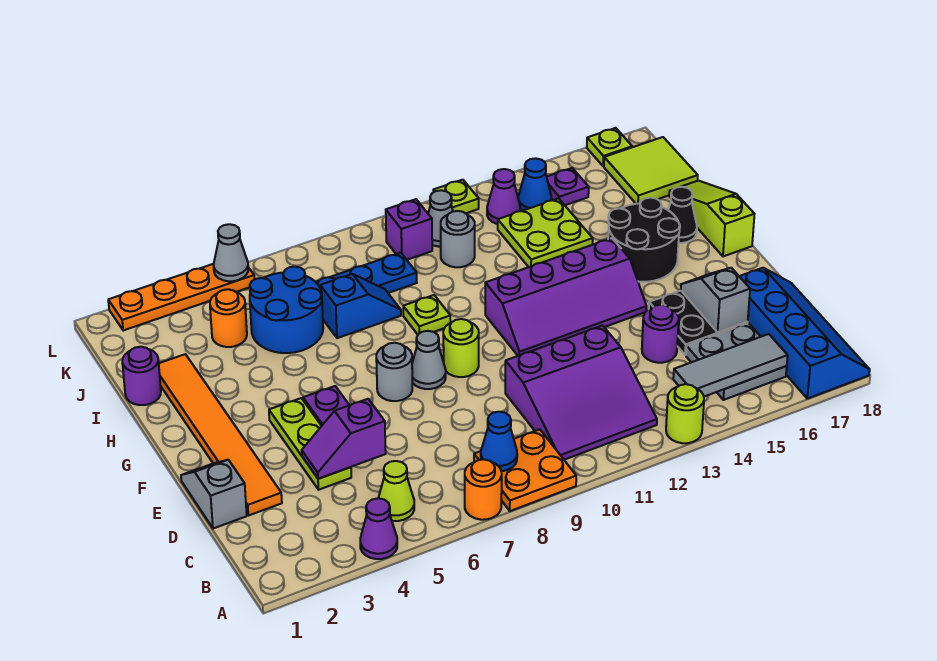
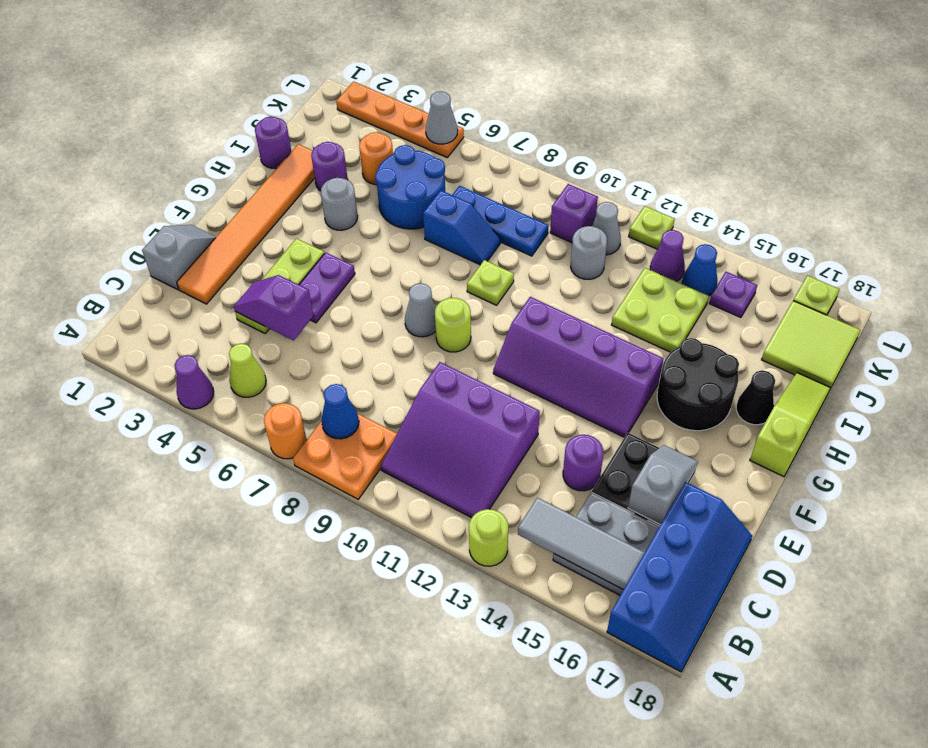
grey round brick F7 level 1 -> grey round brick H4 level 1
none -> purple round brick I3 level 1

